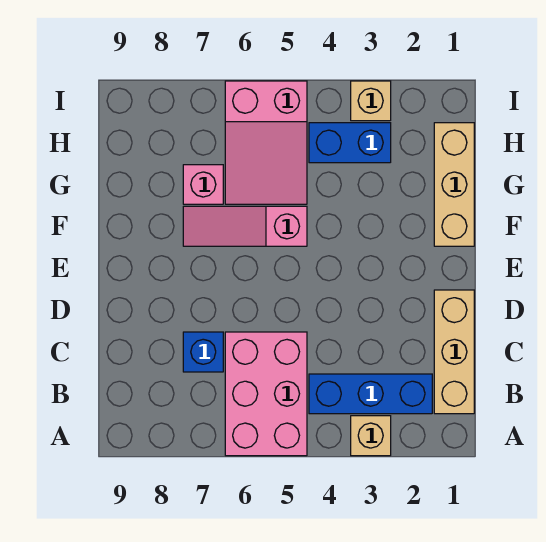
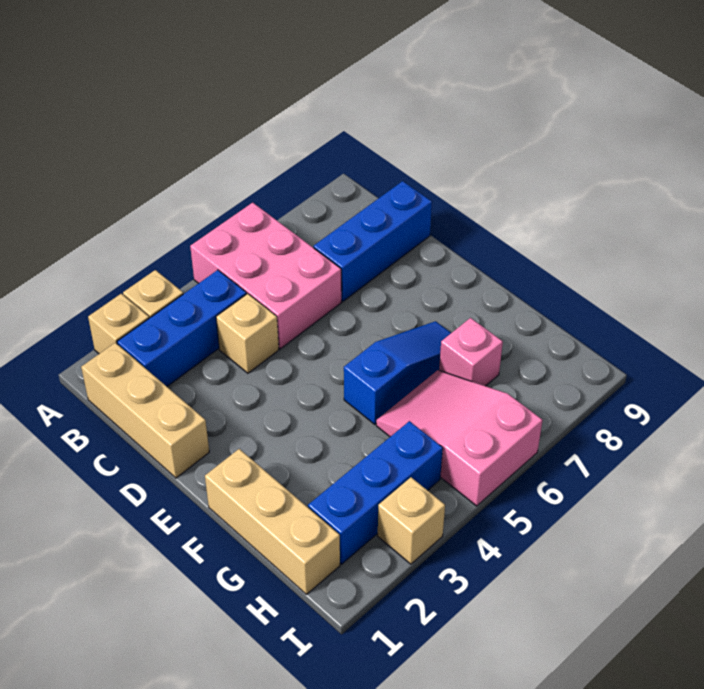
none -> tan brick A2 level 1
none -> tan brick C4 level 1
blue brick C7 level 1 -> blue brick C7:C9 level 1
pink slope F5:F7 level 1 top 5 -> blue slope F5:F7 level 1 top 5
blue brick H3:H4 level 1 -> blue brick H2:H4 level 1

